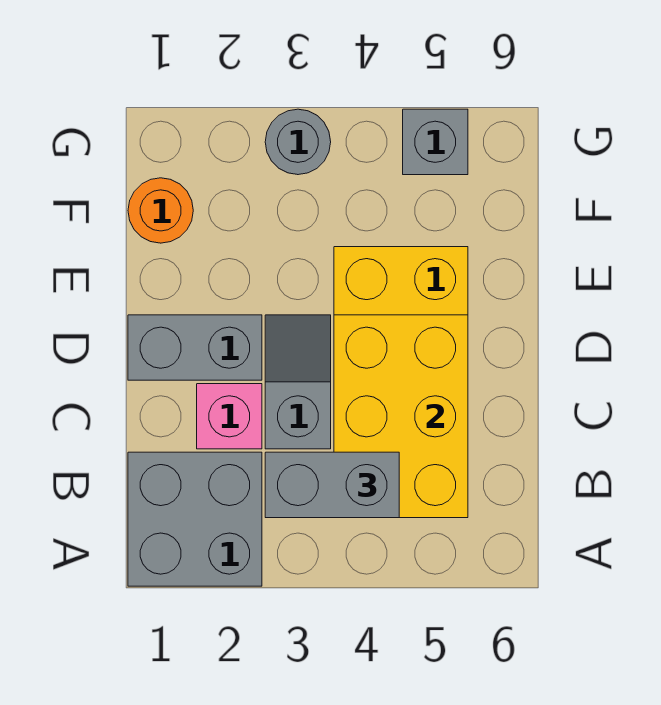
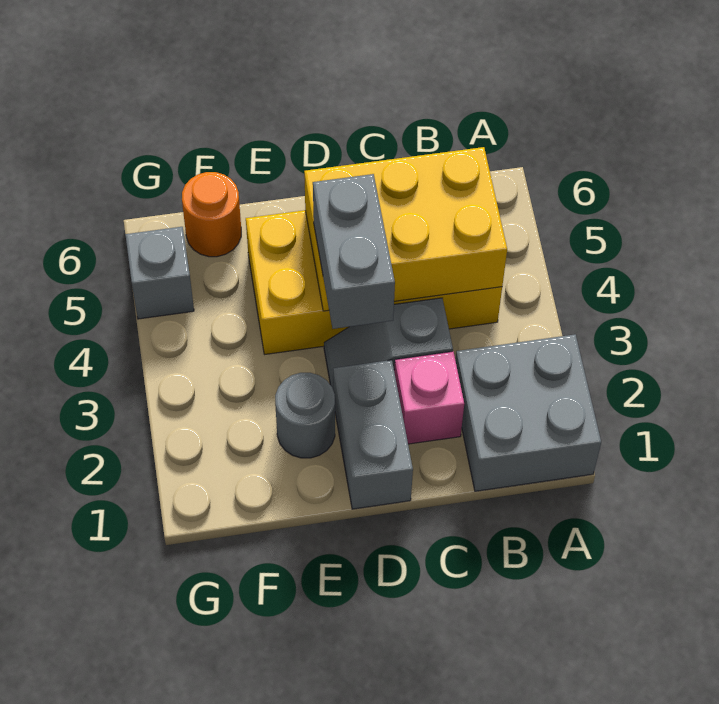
grey brick B3:B4 level 3 -> grey brick D3:D4 level 3
orange round brick F1 level 1 -> orange round brick F6 level 1
grey round brick G3 level 1 -> grey round brick E2 level 1

